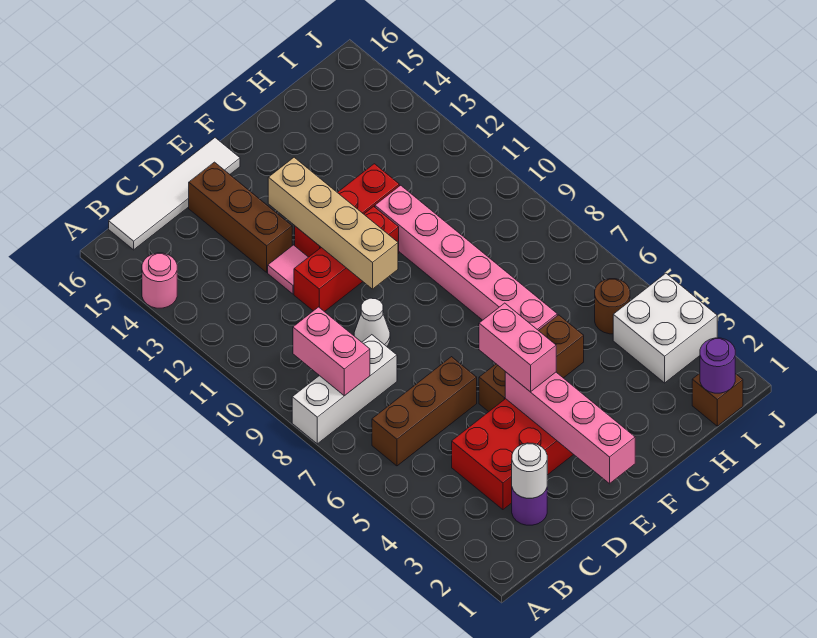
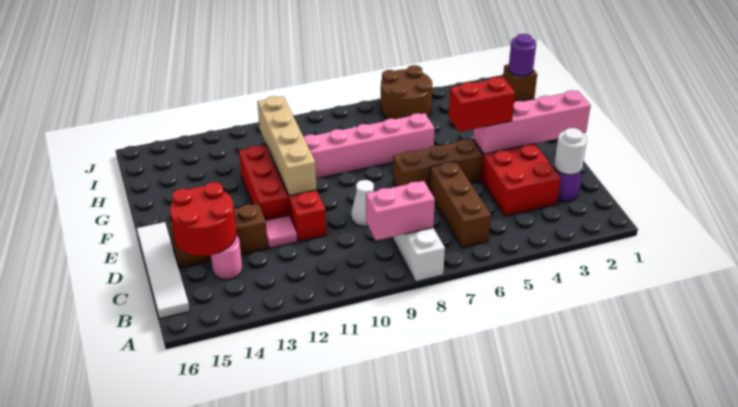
pink round brick A14 level 1 -> pink round brick C14 level 1
none -> red round brick C14:D15 level 2
pink brick E4:E5 level 3 -> red brick E4:E5 level 3
brown brick E5:G5 level 1 -> brown brick E5:E7 level 1
tan brick E10:E13 level 2 -> tan brick E11:H11 level 2
white brick I3:J4 level 1 -> none
brown round brick I5 level 1 -> brown round brick I5:J6 level 1

